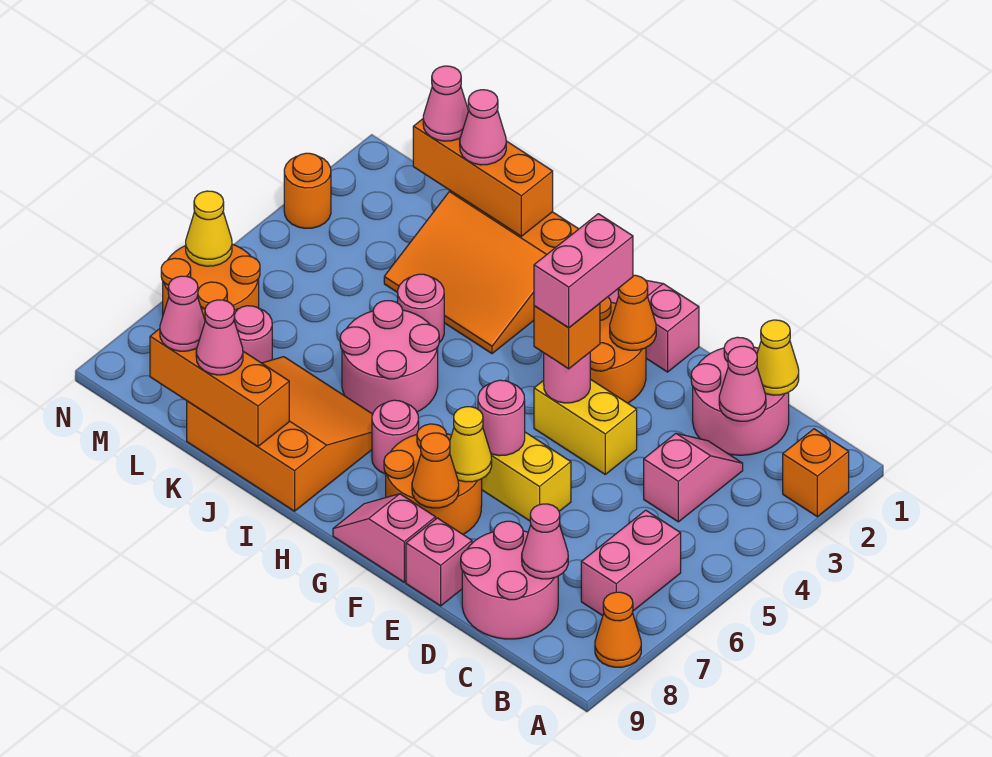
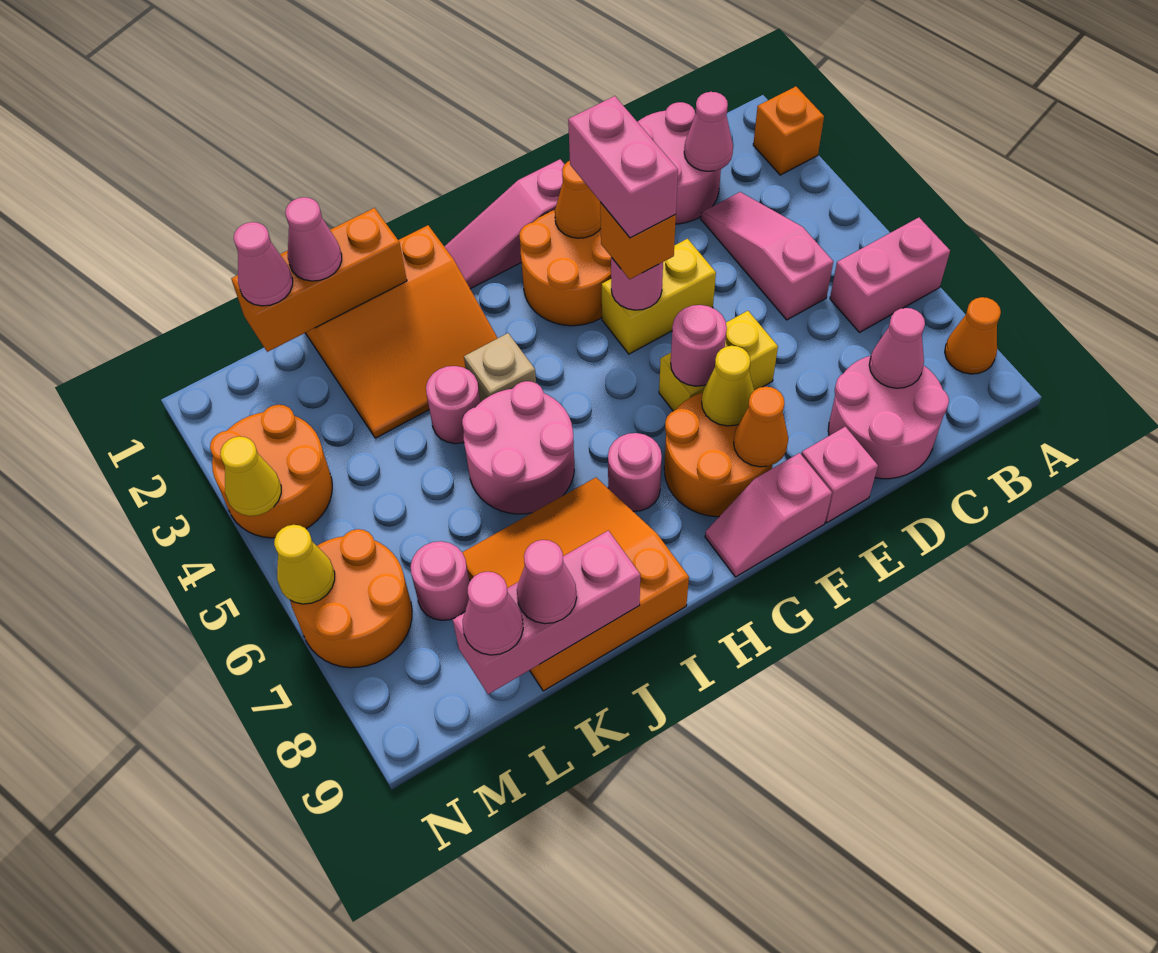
pink brick B6:B7 level 1 -> pink brick A6:B6 level 1
yellow cone C1 level 2 -> yellow cone N4 level 2
pink slope C3:C4 level 1 top 4 -> pink slope C3:C5 level 1 top 5
none -> tan brick I4 level 1
orange brick J9:L9 level 2 -> pink brick J9:L9 level 2
orange round brick N3 level 1 -> orange round brick M3:N4 level 1

